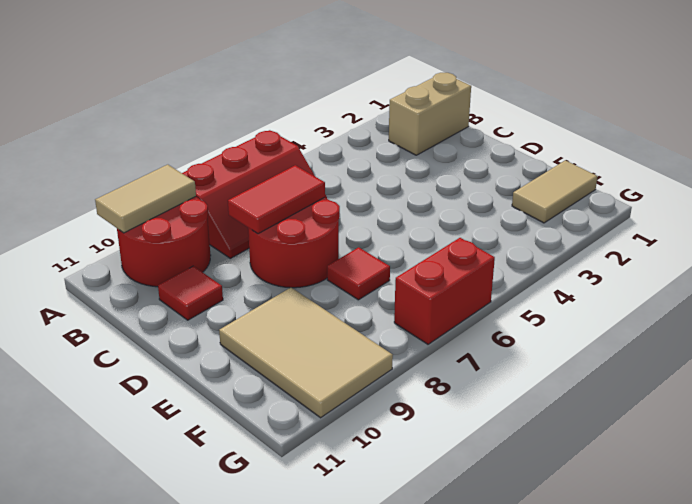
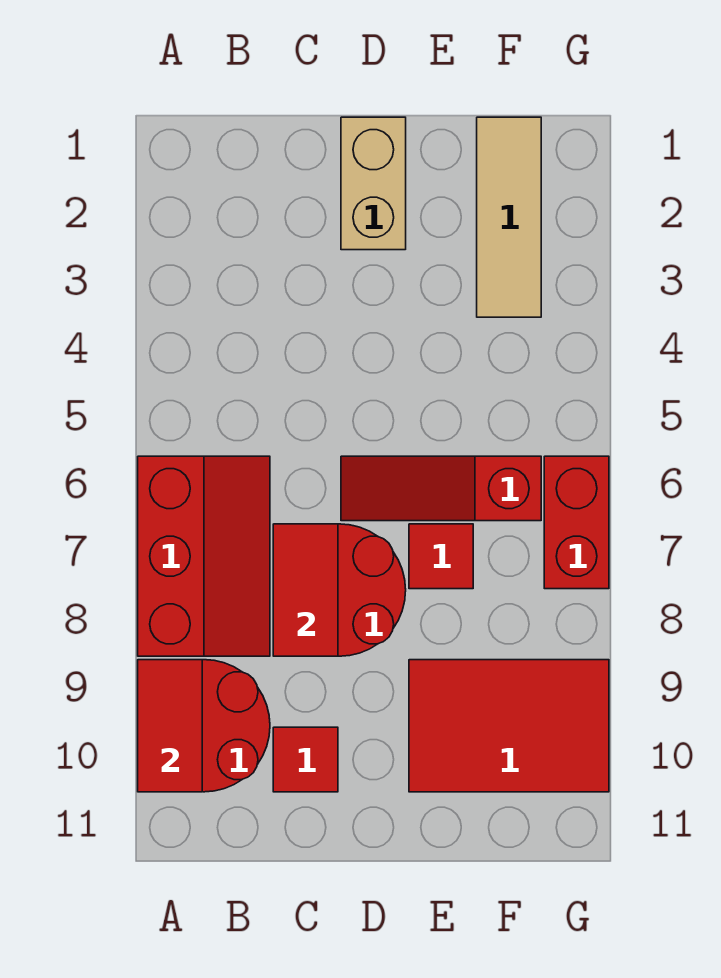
tan tile A9:A10 level 2 -> red tile A9:A10 level 2
tan brick B1:B2 level 1 -> tan brick D1:D2 level 1
none -> red slope D6:F6 level 1 top F
tan tile E9:G10 level 1 -> red tile E9:G10 level 1
tan tile F1:F2 level 1 -> tan tile F1:F3 level 1

